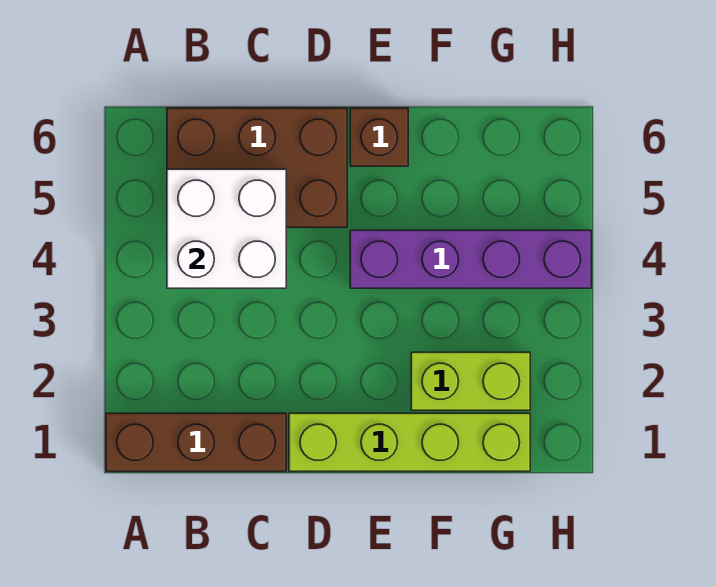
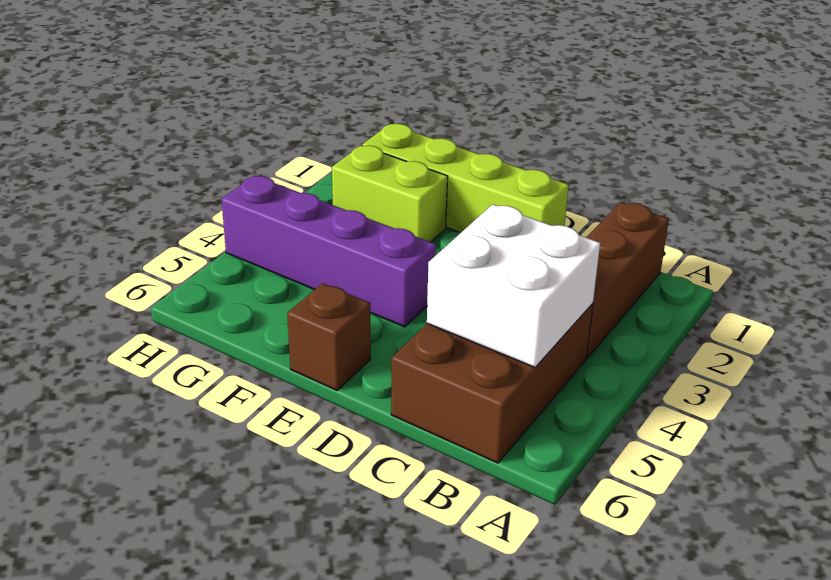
brown brick A1:C1 level 1 -> brown brick B1:B3 level 1
brown brick B5:D6 level 1 -> brown brick B4:C6 level 1

